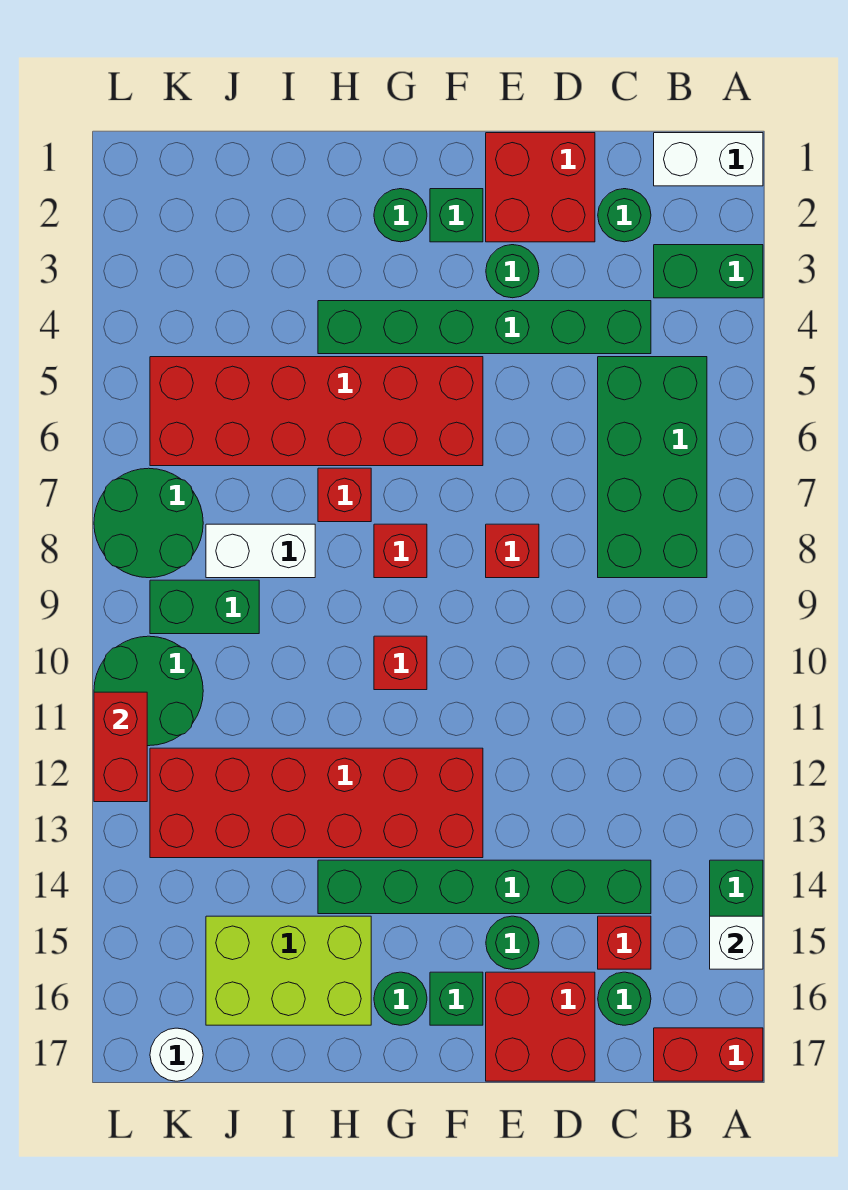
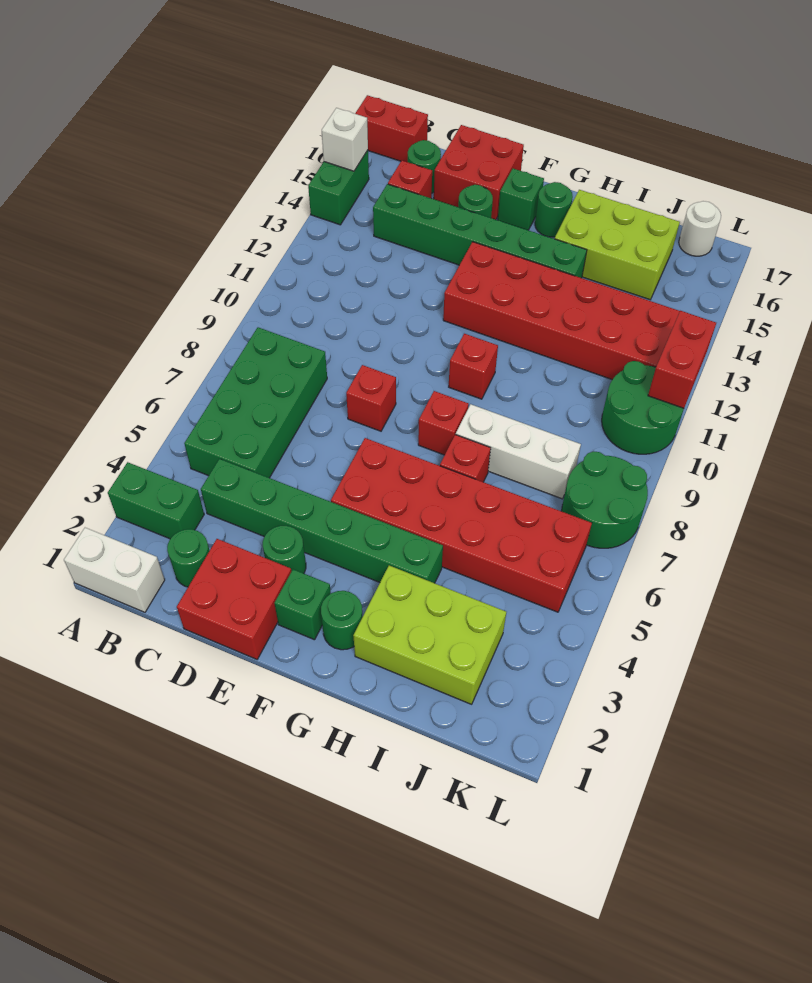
none -> lime brick H2:J3 level 1
white brick I8:J8 level 1 -> white brick H8:J8 level 1
green brick J9:K9 level 1 -> none

